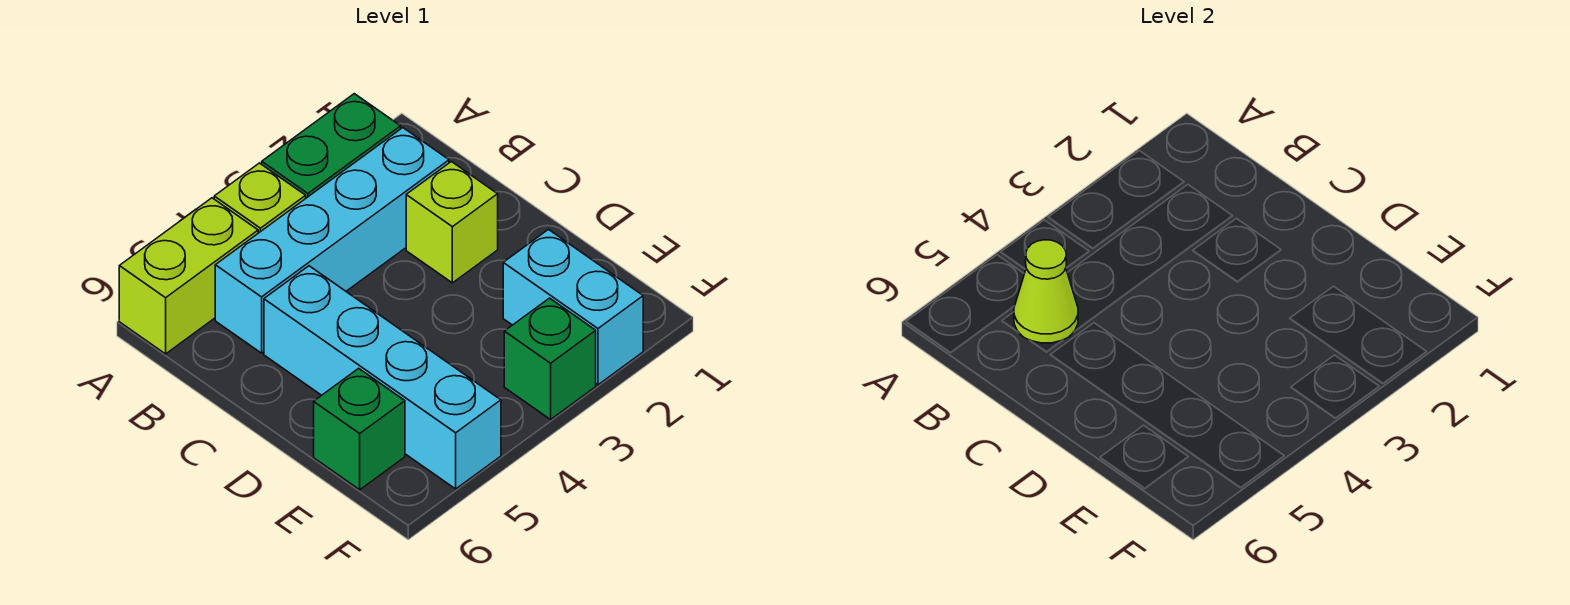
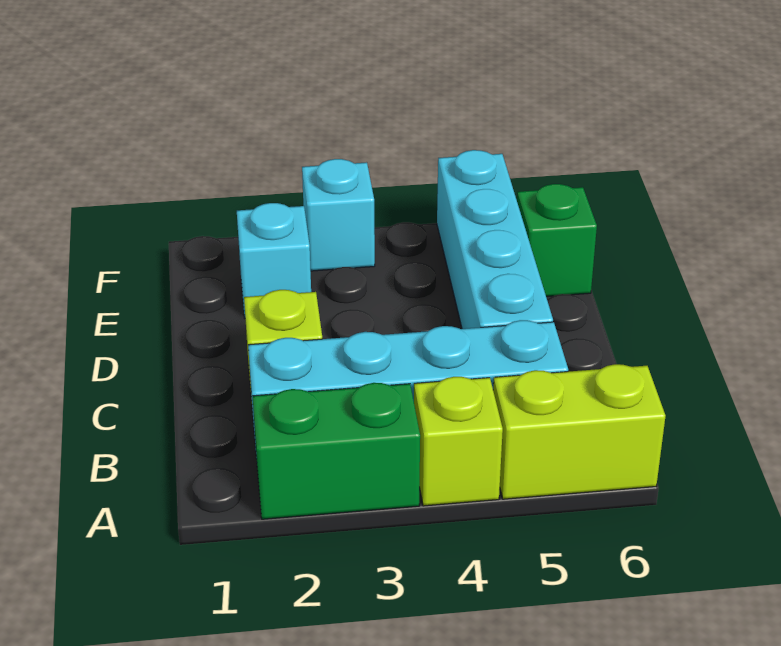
lime cone B5 level 2 -> none
cyan brick E2:F2 level 1 -> cyan brick E2 level 1
green brick F3 level 1 -> cyan brick F3 level 1

